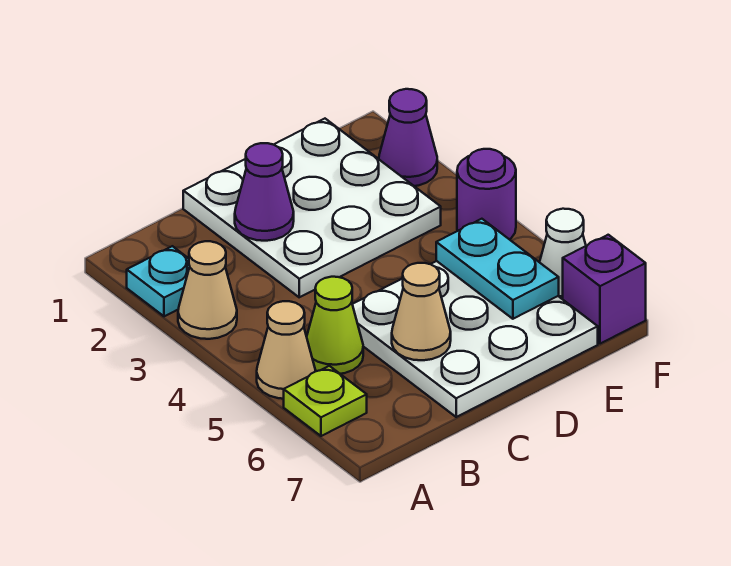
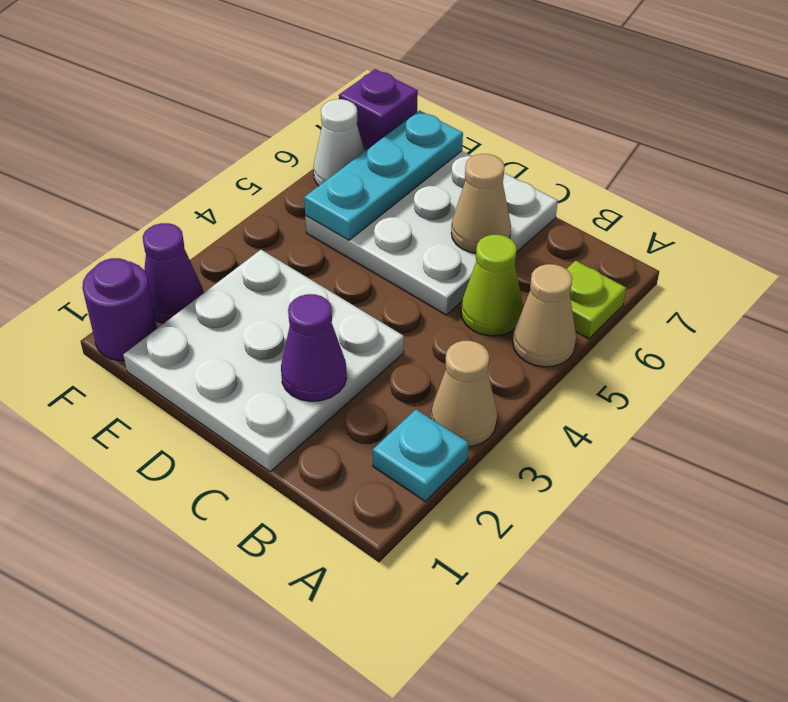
cyan plate E5:E6 level 2 -> cyan plate E5:E7 level 2
purple round brick F4 level 1 -> purple round brick F1 level 1

